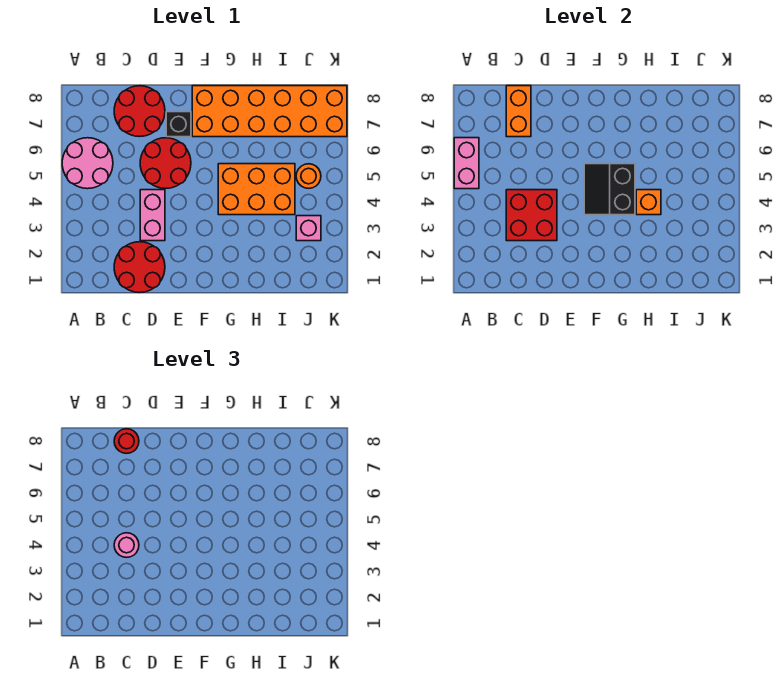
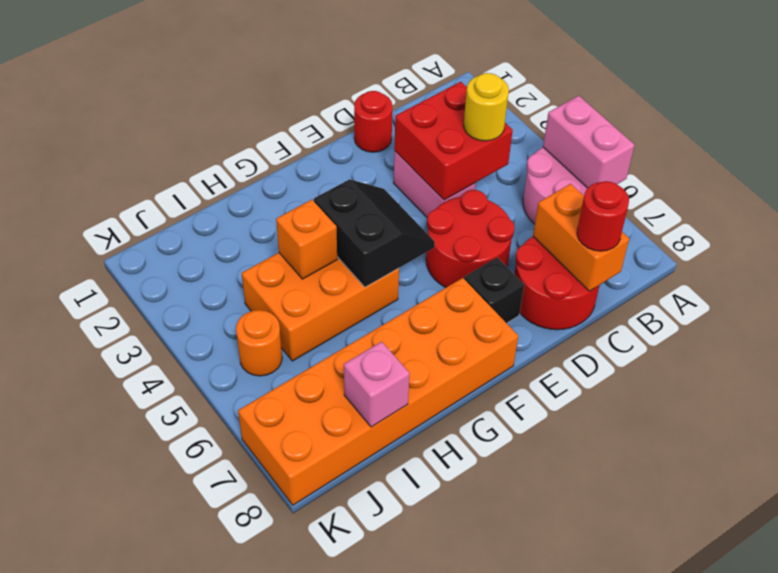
red round brick C1:D2 level 1 -> red round brick D1 level 1
pink round brick C4 level 3 -> yellow round brick C4 level 3
pink brick J3 level 1 -> pink brick I8 level 2

